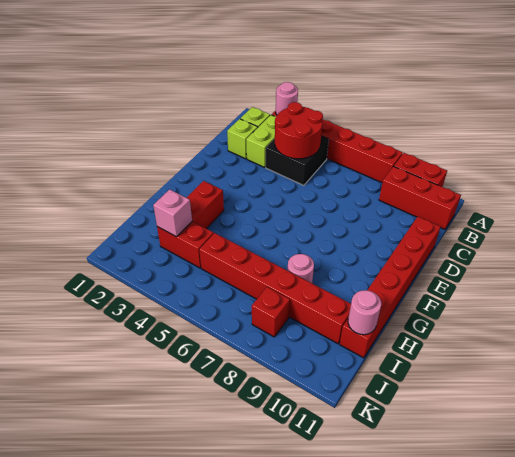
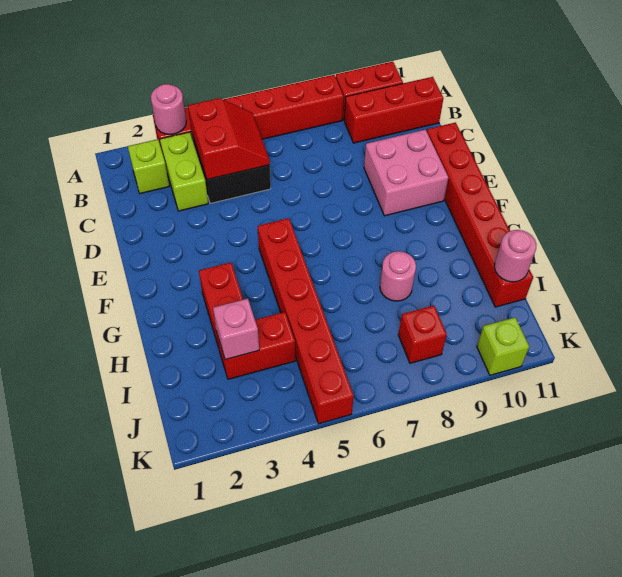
red round brick B4:C5 level 2 -> red slope B4:C5 level 2 top 4
lime brick C2 level 1 -> lime brick K10 level 1
none -> pink brick D9:E10 level 1
red brick I5:I10 level 1 -> red brick F5:K5 level 1

